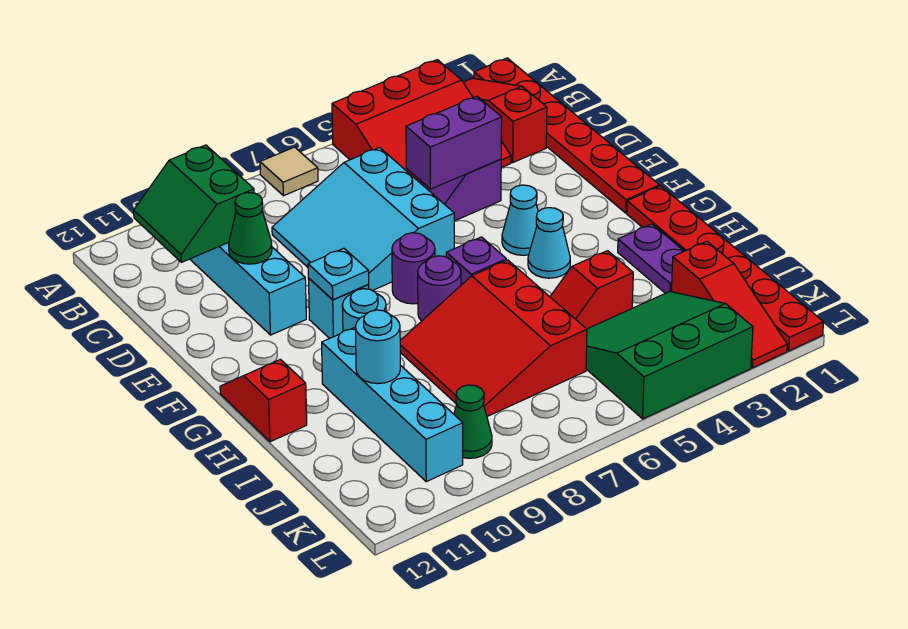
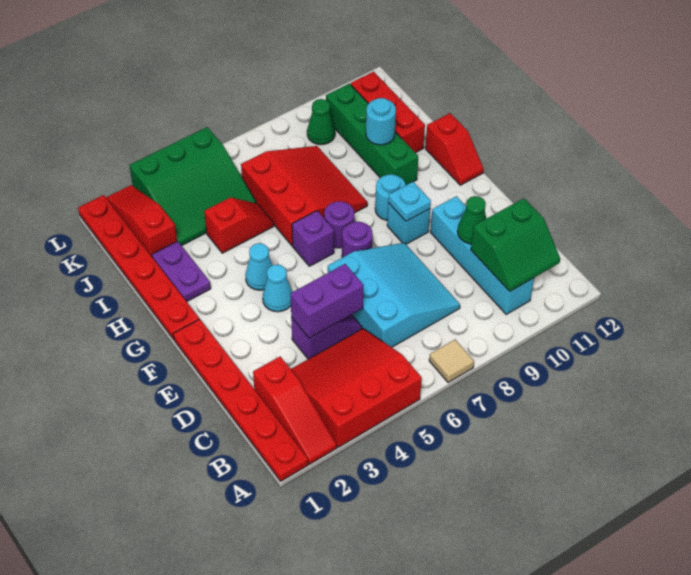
green slope B10:C11 level 2 top 10 -> green slope B10:C11 level 2 top C
cyan brick H10:K10 level 1 -> green brick H10:K10 level 1
none -> red brick I11:K11 level 1

